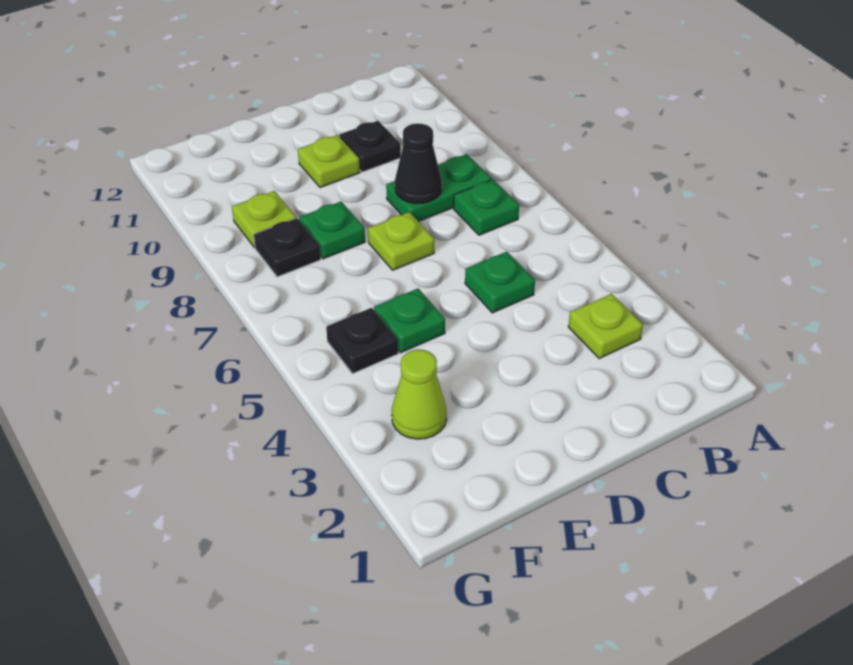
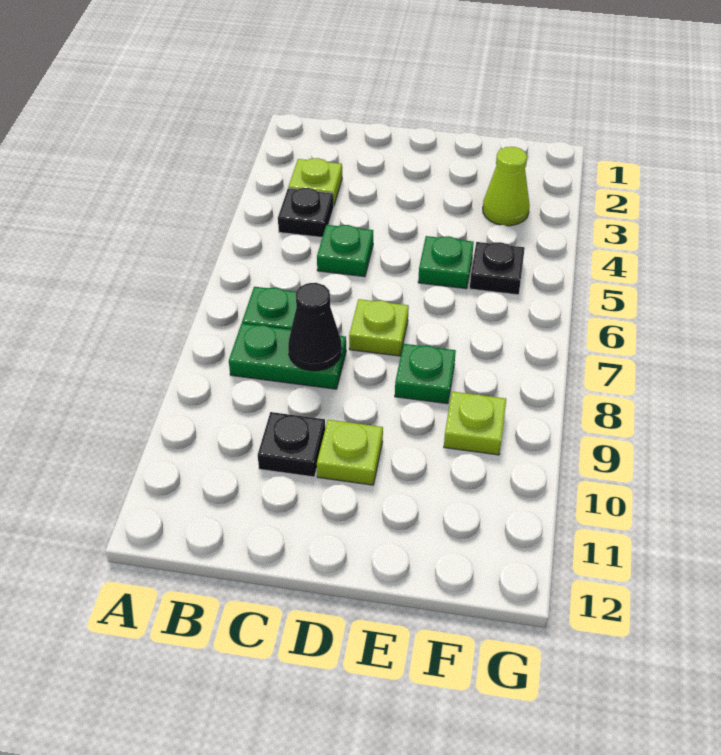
black plate F8 level 1 -> black plate B4 level 1

